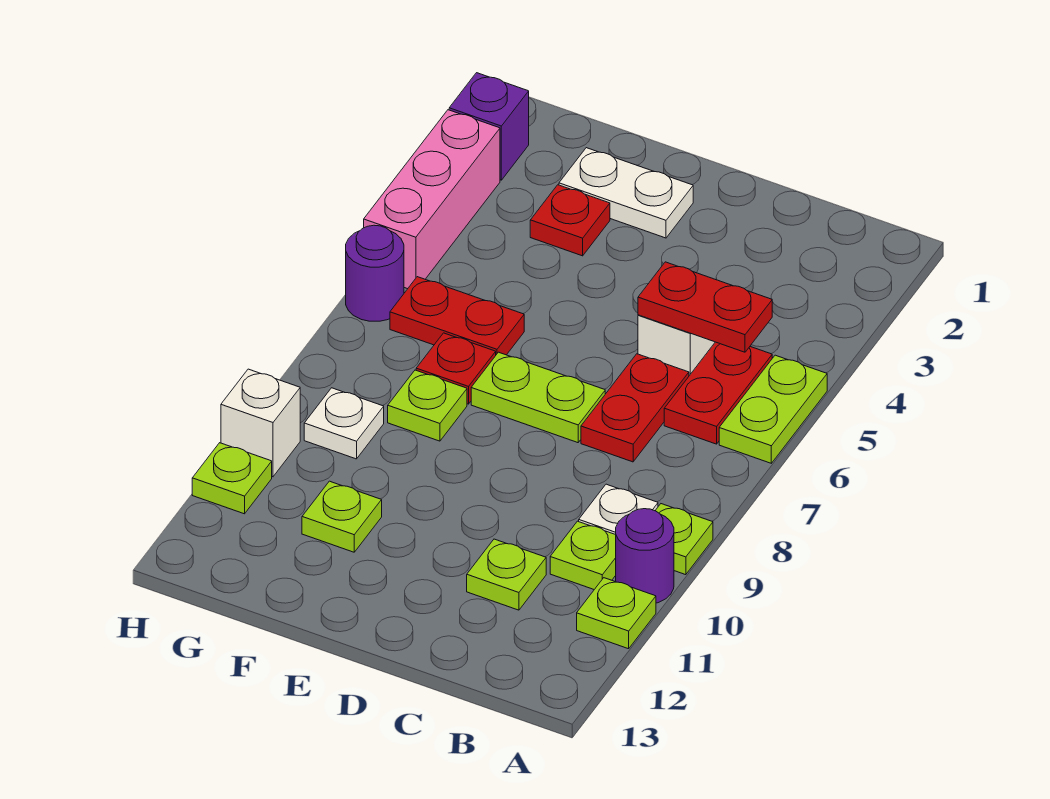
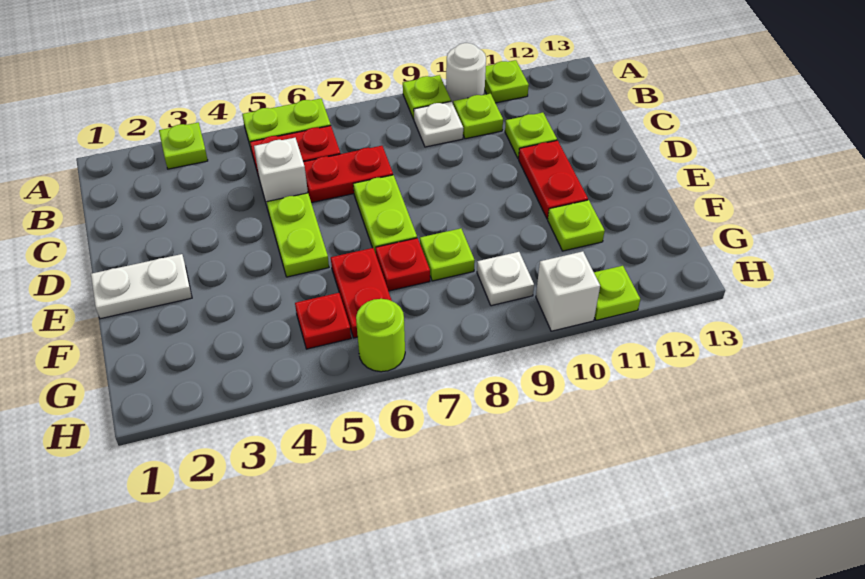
none -> lime plate A3 level 1
purple round brick A10 level 1 -> white round brick A10 level 1
red plate B5:C5 level 2 -> red plate D11:E11 level 1
none -> lime plate D5:E5 level 1
white plate E2:F2 level 1 -> white plate E1:E2 level 1
red plate F3 level 1 -> red plate G5 level 1
purple brick H2 level 1 -> none
pink brick H3:H5 level 1 -> none
purple round brick H6 level 1 -> lime round brick H6 level 1

